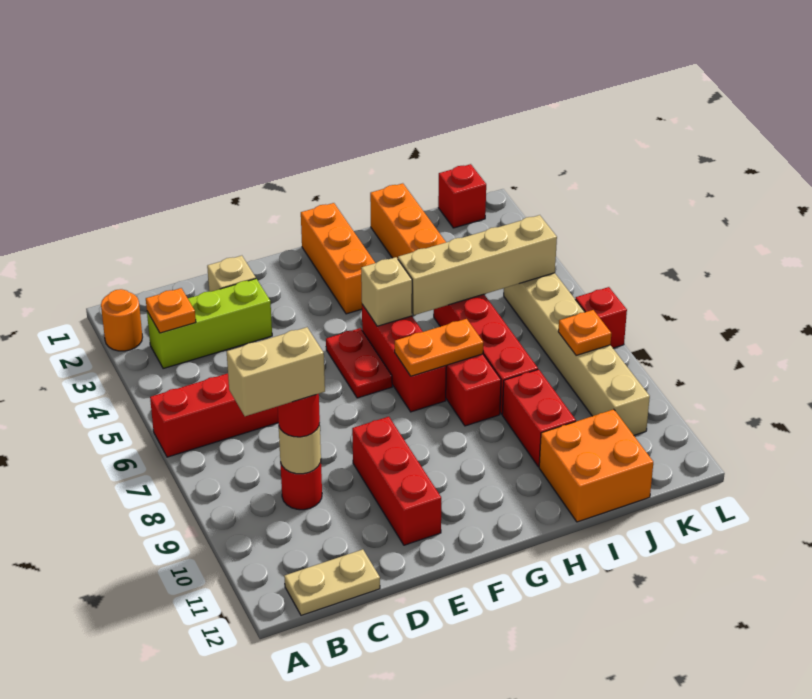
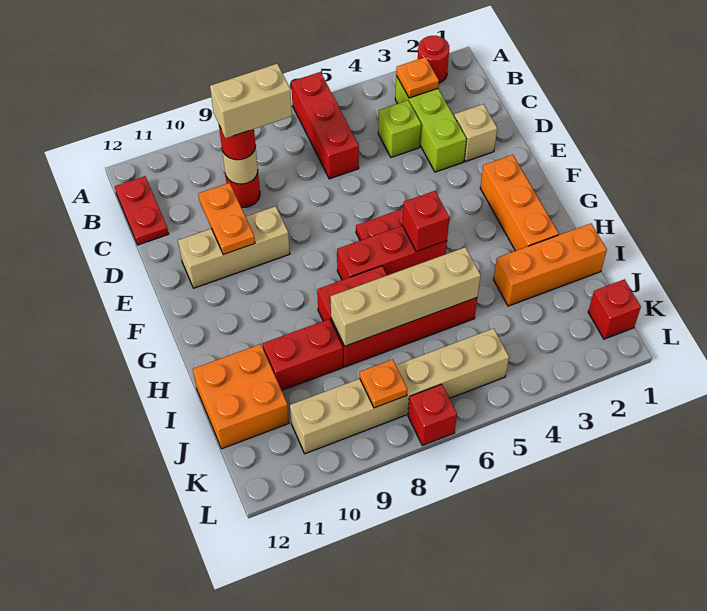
orange round brick A2 level 1 -> red round brick A2 level 1
tan brick B9:C9 level 4 -> tan brick C8:C9 level 4
tan plate B12:C12 level 1 -> red plate B12:C12 level 1
none -> lime brick C4 level 1
red brick E9:E11 level 1 -> tan brick E9:E11 level 1
orange brick G1:G3 level 1 -> orange brick F2:H2 level 1
tan brick G5 level 2 -> red brick G5 level 2
orange plate G7:H7 level 2 -> orange plate D10:E10 level 2
tan brick H5:K5 level 2 -> tan brick I5:I8 level 2

